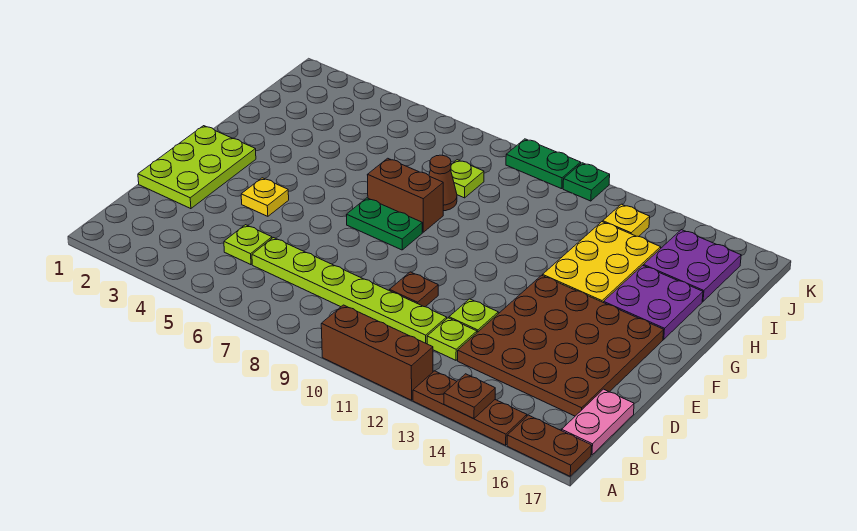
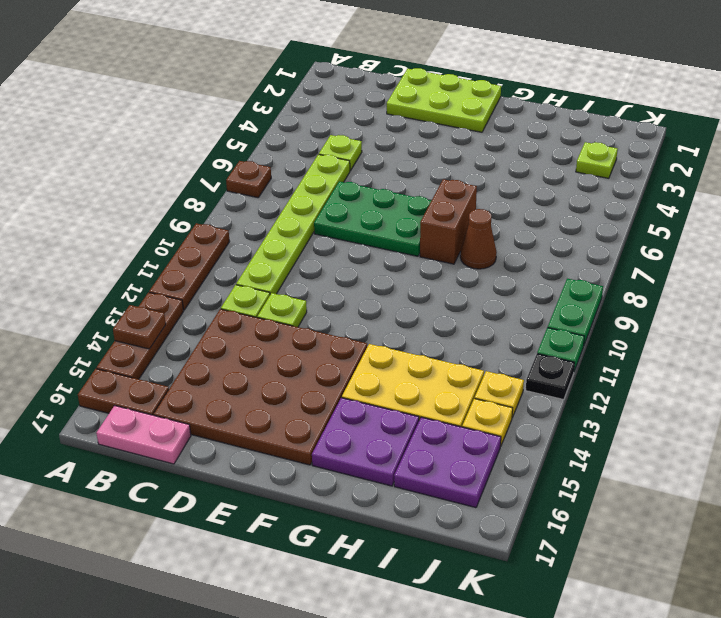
brown brick A10:A12 level 1 -> brown plate A10:A12 level 1
brown plate A16:A17 level 1 -> brown plate A16:B16 level 1
brown plate D10 level 1 -> brown plate A7 level 1
yellow plate E4 level 1 -> yellow plate J14 level 1
green plate F7:F8 level 1 -> green plate D7:F8 level 1
lime plate I8 level 1 -> lime plate J3 level 1
none -> black plate K12 level 1

